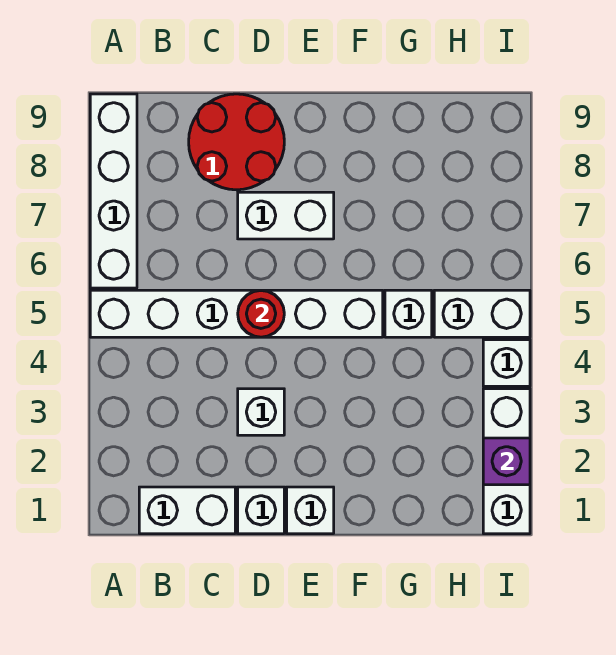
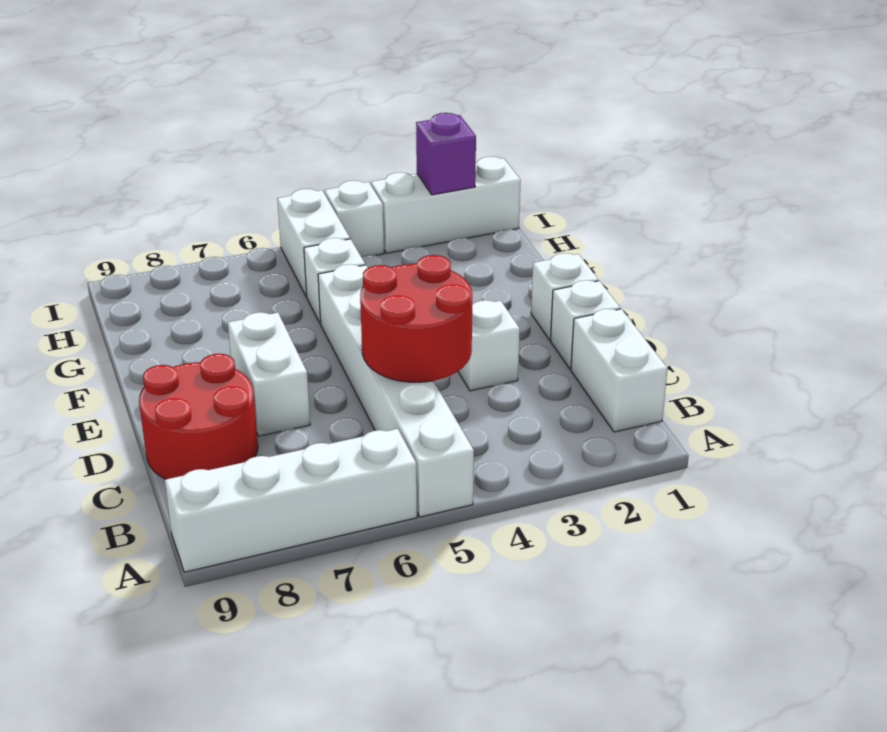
red round brick D5 level 2 -> red round brick C4:D5 level 2

